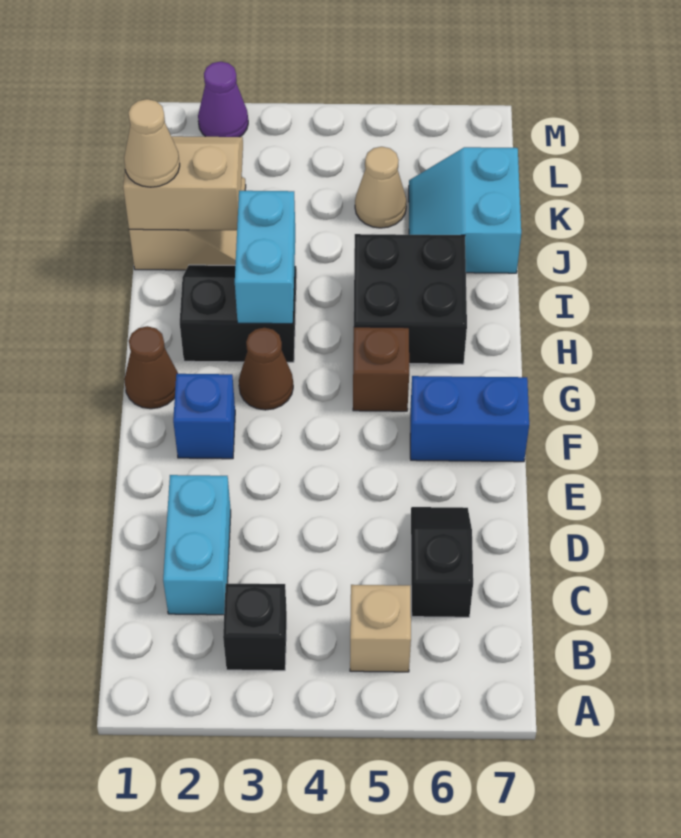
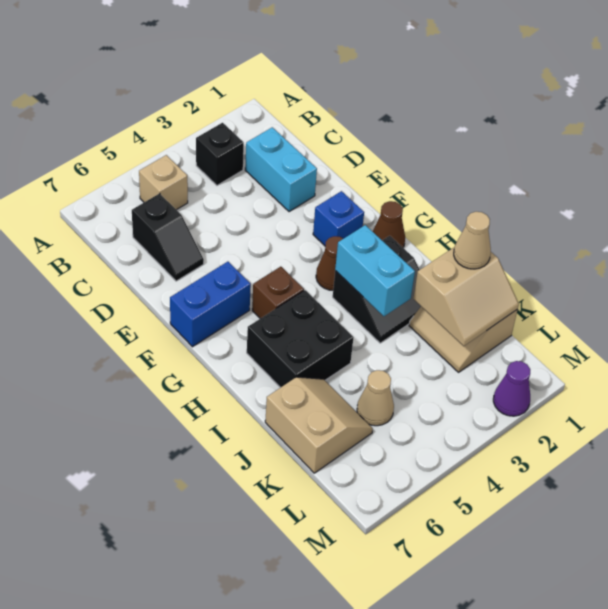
cyan slope J6:K7 level 1 top 7 -> tan slope J6:K7 level 1 top 7

